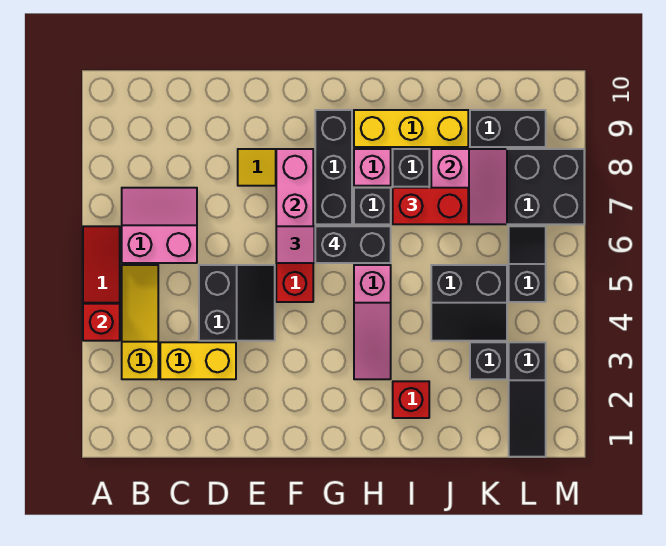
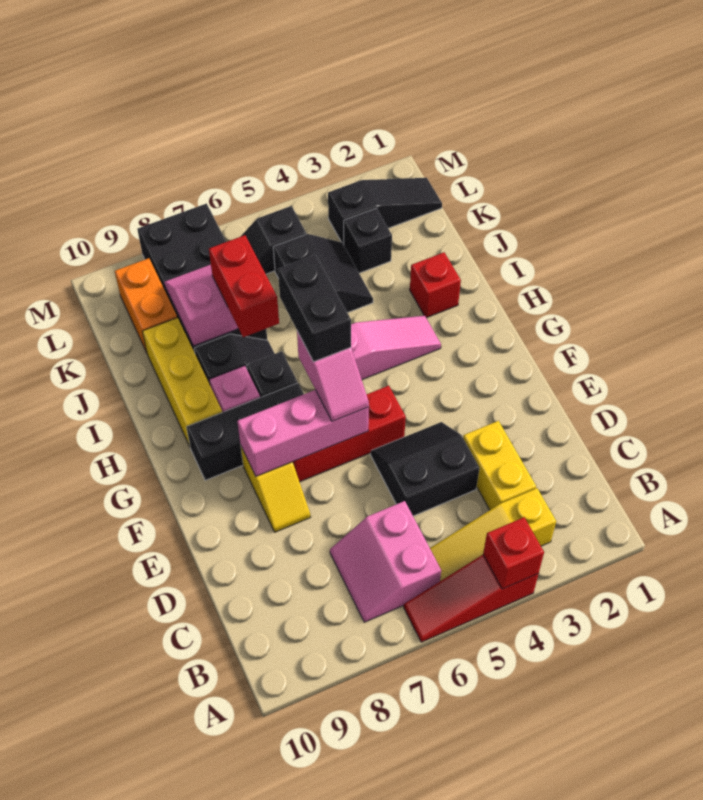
black brick K9:L9 level 1 -> orange brick K9:L9 level 1

